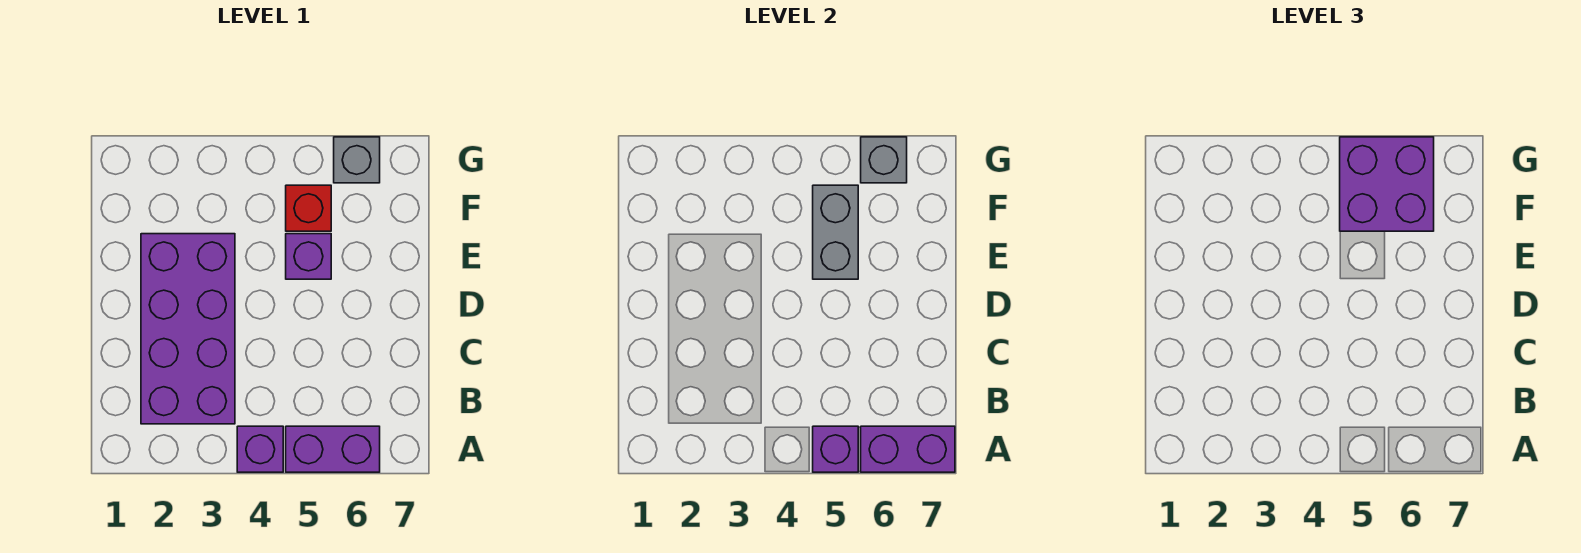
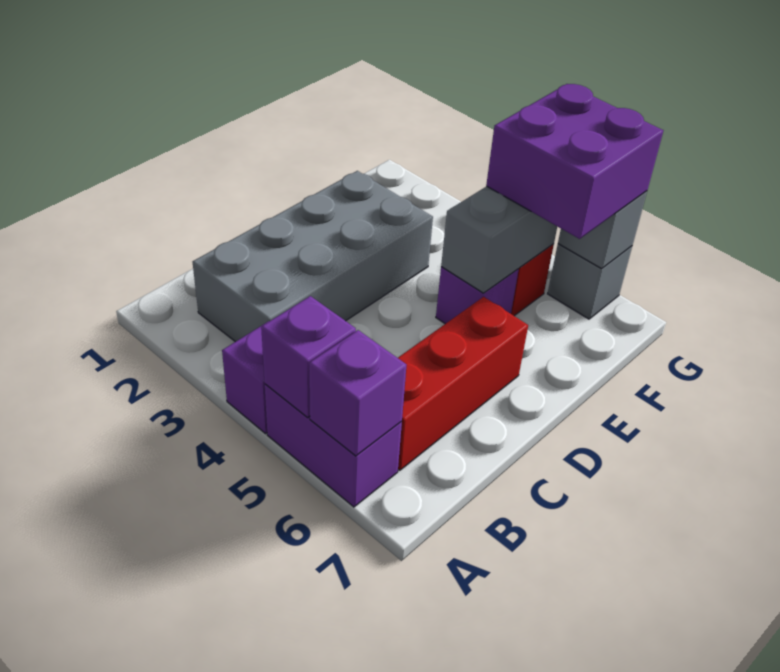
purple brick A6:A7 level 2 -> purple brick A6 level 2
purple brick B2:E3 level 1 -> grey brick B2:E3 level 1
none -> red brick B6:D6 level 1

